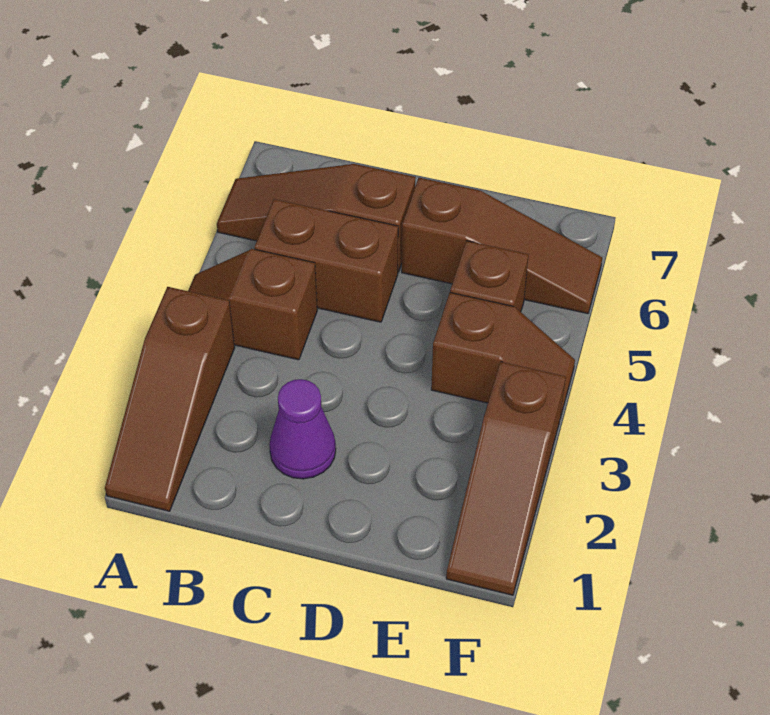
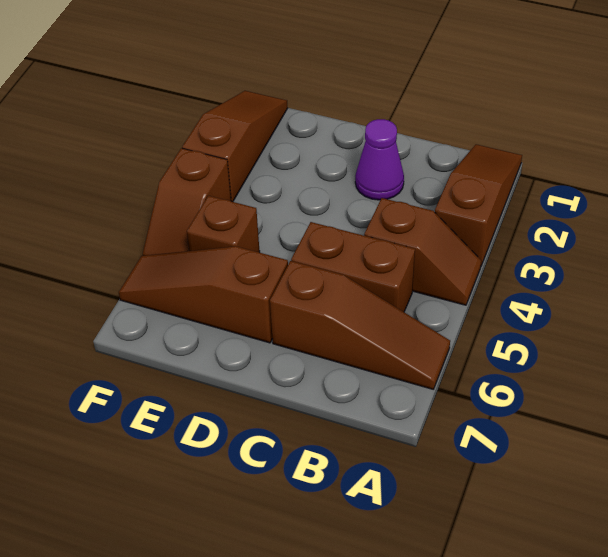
brown slope E4:F4 level 1 top E -> brown slope F4:F5 level 1 top 4

